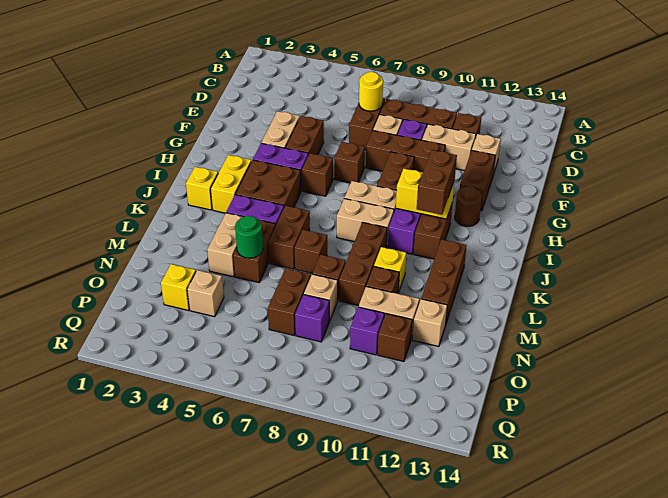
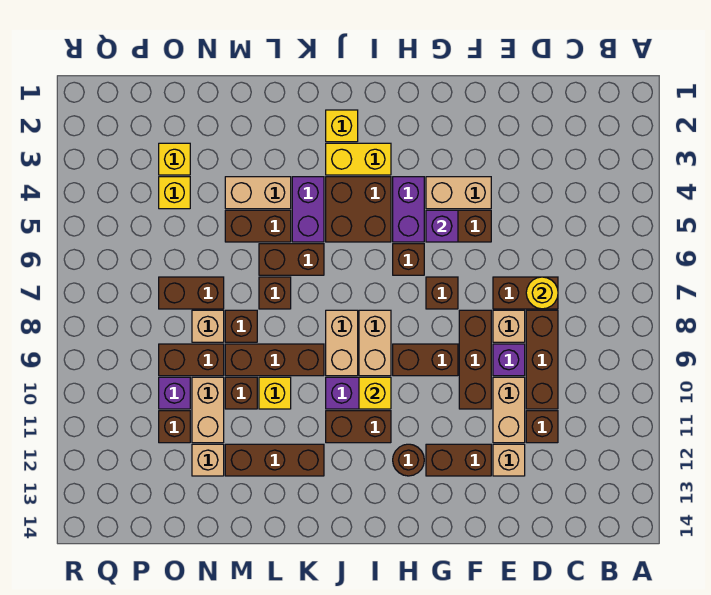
yellow brick I10:I11 level 2 -> yellow brick I10 level 2
brown brick I11:J11 level 3 -> brown brick N9:O9 level 1
green round brick M5 level 2 -> none
tan brick O4 level 1 -> yellow brick O4 level 1
purple brick O8 level 1 -> purple brick G5 level 2

